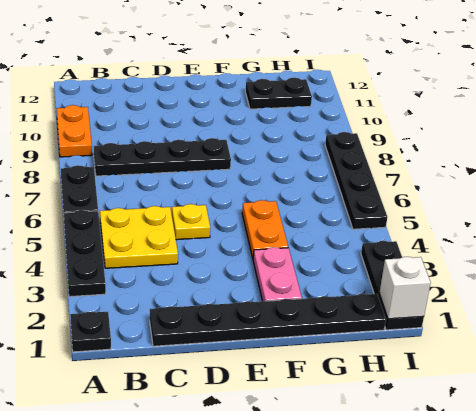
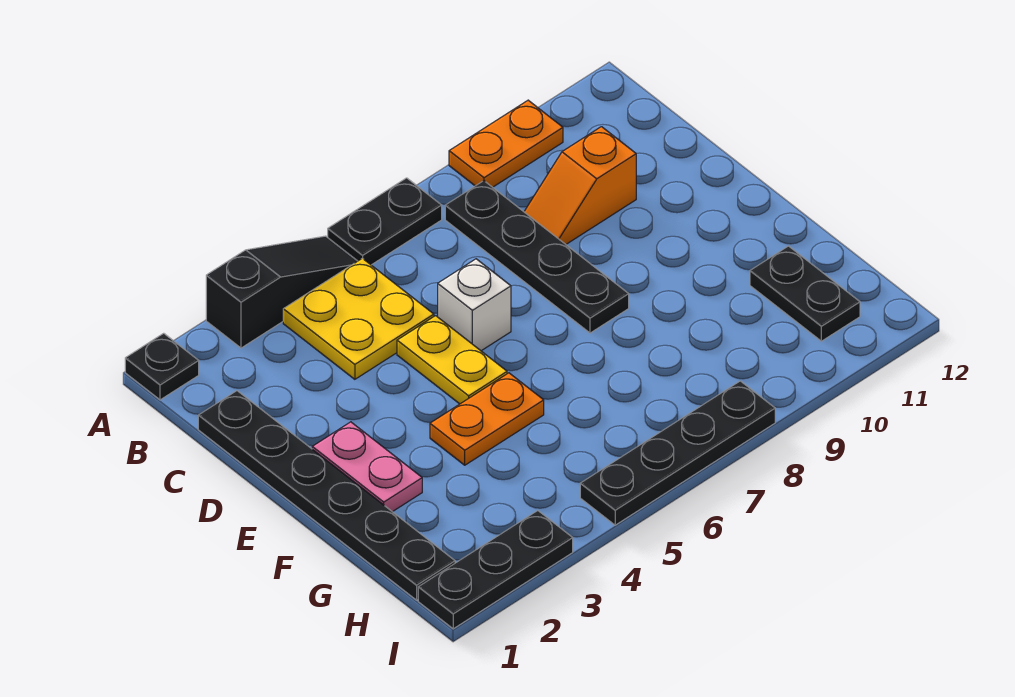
black plate A3:A5 level 1 -> black slope A3:A5 level 1 top 3
none -> orange slope C9:C10 level 1 top 10
yellow plate D5 level 1 -> yellow plate D5:E5 level 1
pink plate F2:F3 level 1 -> pink plate E2:F2 level 1
white brick I1 level 2 -> white brick D6 level 1

